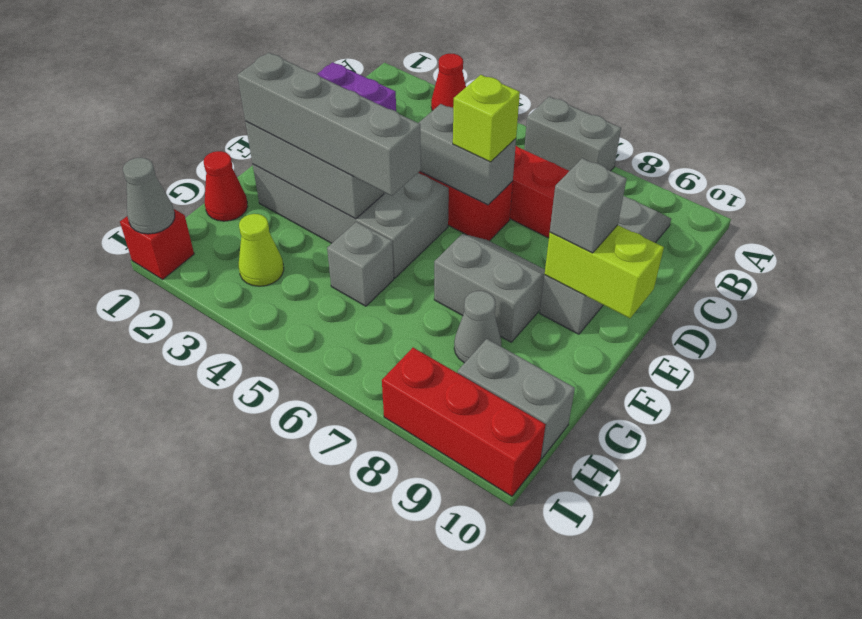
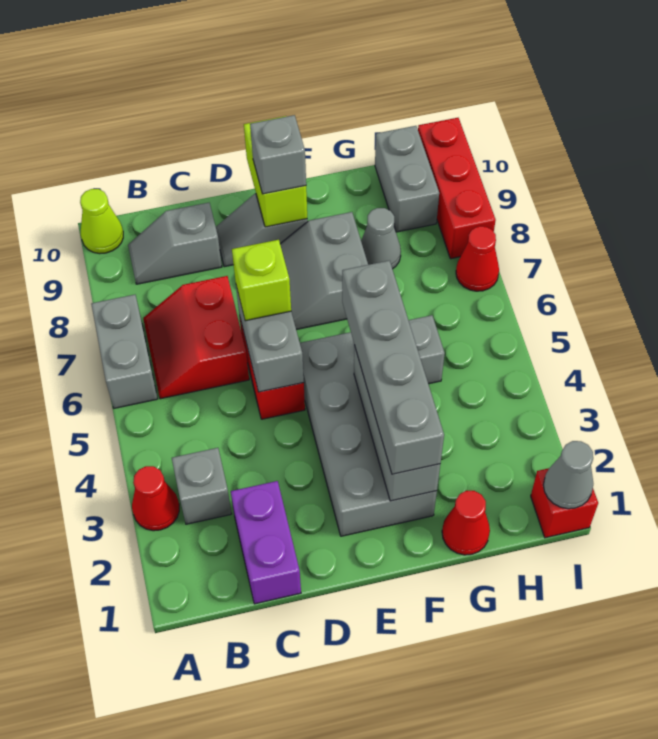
none -> grey brick B3 level 1
lime cone H3 level 1 -> lime cone A10 level 1
none -> red cone I7 level 1

